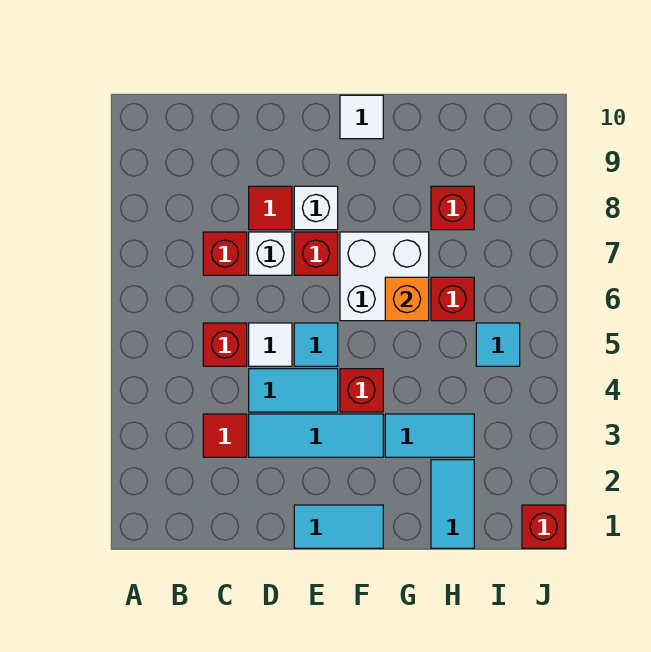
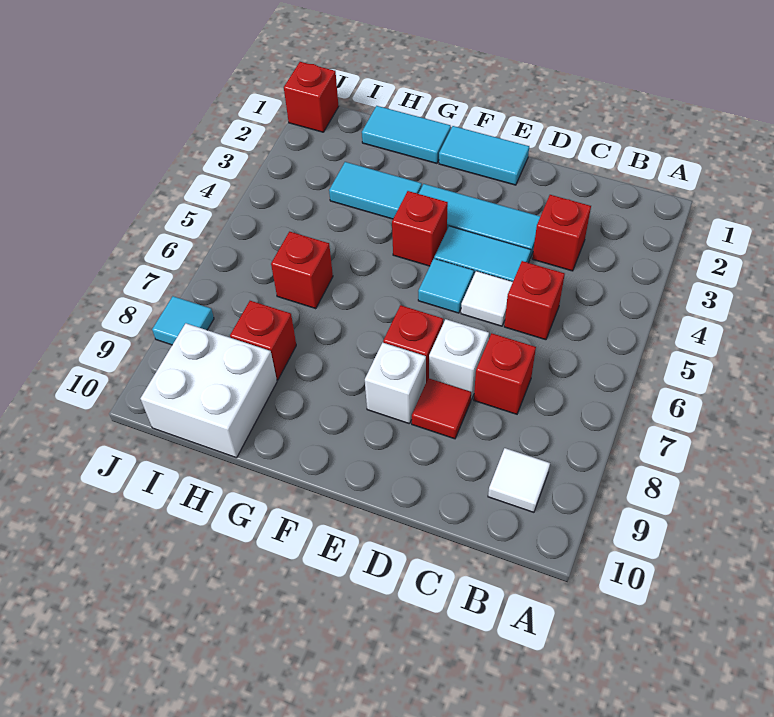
red tile C3 level 1 -> red brick C3 level 1
white brick F6:G7 level 1 -> white brick H9:I10 level 1
white tile F10 level 1 -> white tile B9 level 1
orange brick G6 level 2 -> none
cyan tile H1:H2 level 1 -> cyan tile G1:H1 level 1
cyan tile I5 level 1 -> cyan tile J8 level 1

